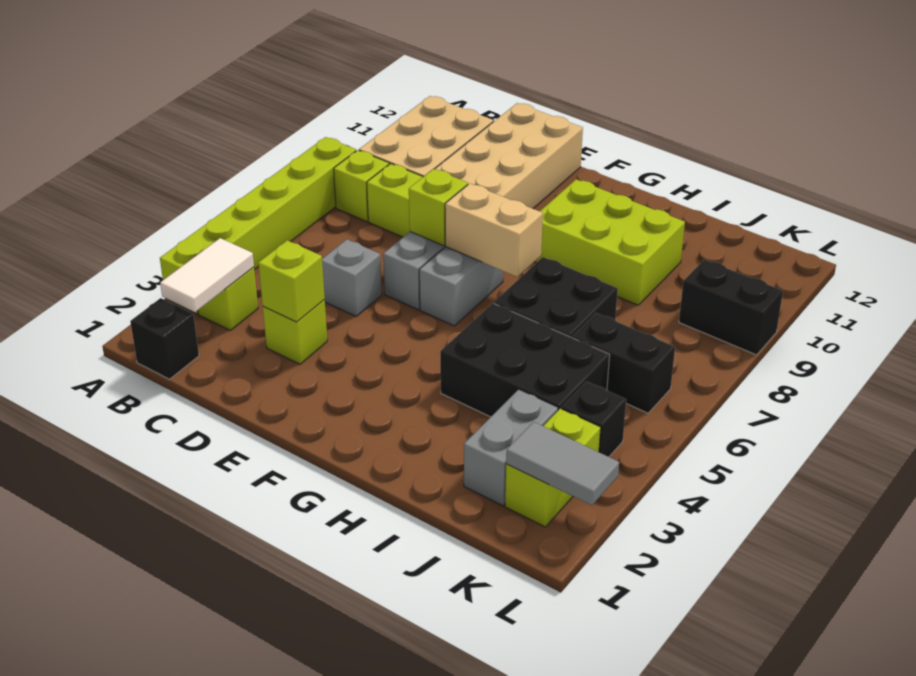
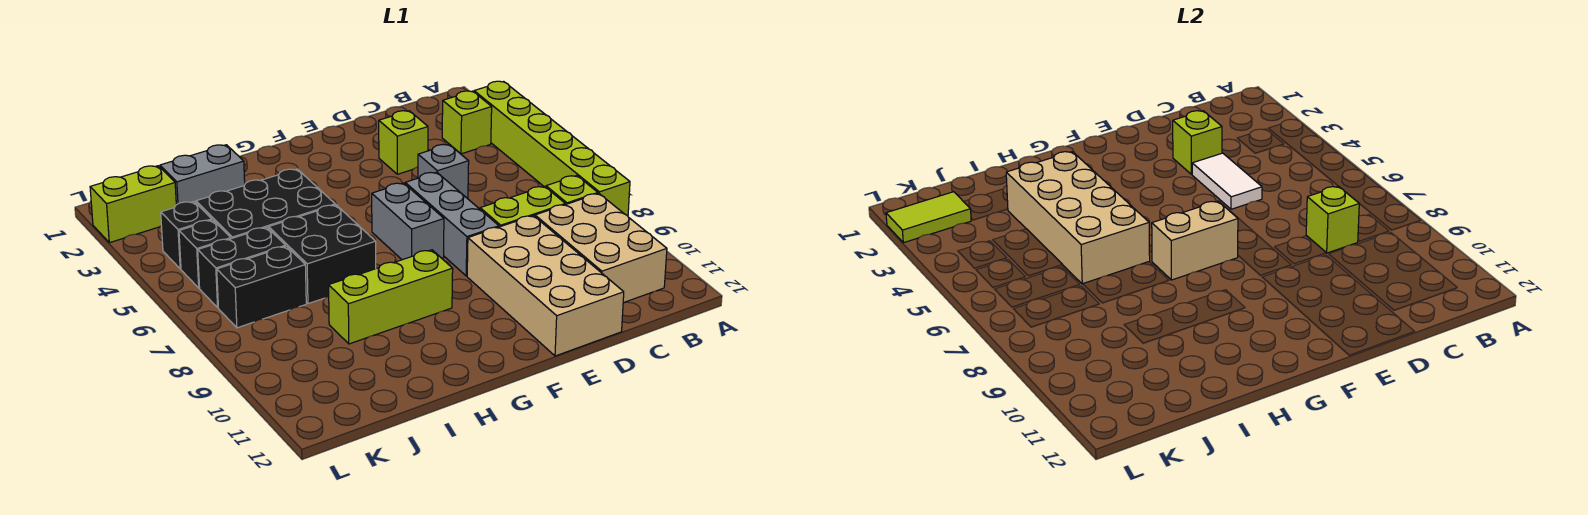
black brick B1 level 1 -> black brick K5 level 1
white tile B2:B3 level 2 -> white tile D4:D5 level 2
lime brick E7 level 2 -> lime brick C8 level 2
lime brick G9:I10 level 1 -> lime brick G9:I9 level 1
none -> tan brick H3:I6 level 2
grey brick J2:J3 level 1 -> grey brick I2:J2 level 1
lime brick K2:K3 level 1 -> lime brick K2:L2 level 1
grey tile K2:L2 level 2 -> lime tile K2:L2 level 2
black brick K9:L9 level 1 -> black brick J7:K7 level 1

